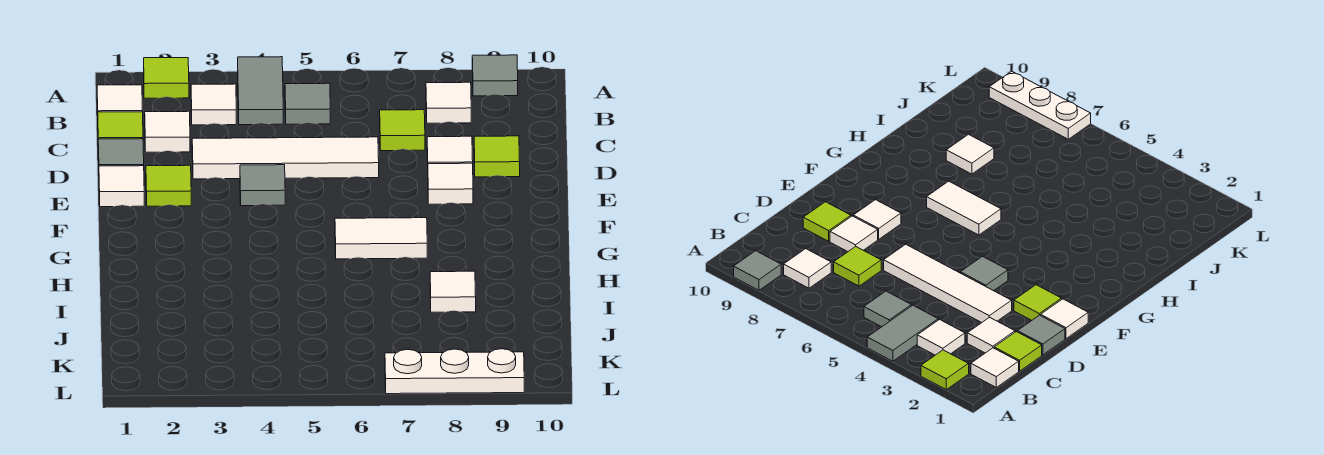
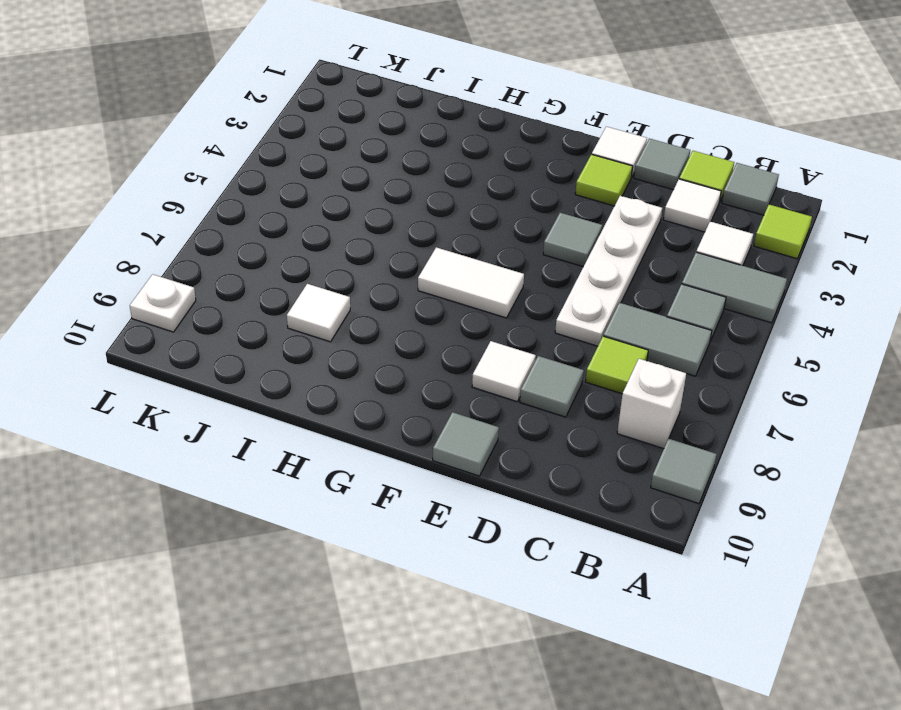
white tile B1 level 1 -> grey tile B1 level 1
none -> grey tile B6:C6 level 1
white tile B8 level 1 -> white brick B8 level 1
white tile D3:D6 level 1 -> white plate D3:D6 level 1
white tile D8 level 1 -> grey tile D8 level 1
lime tile D9 level 1 -> none
none -> grey tile E10 level 1
white tile G6:G7 level 1 -> white tile F6:G6 level 1
white plate L7:L9 level 1 -> white plate L9 level 1

